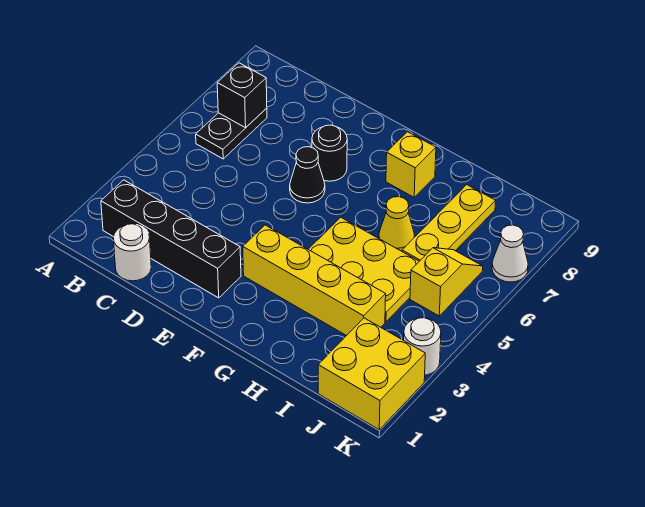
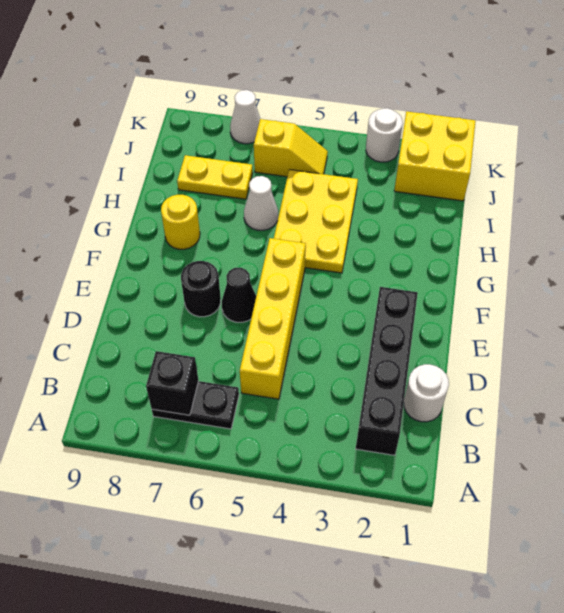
yellow brick F3:I3 level 1 -> yellow brick C5:F5 level 1
yellow brick G8 level 1 -> yellow round brick G8 level 1
yellow cone H6 level 1 -> white cone H6 level 1
yellow plate I6:I8 level 1 -> yellow plate I7:I8 level 1
yellow slope J5:J6 level 1 top 5 -> yellow slope J5:J6 level 1 top 6

